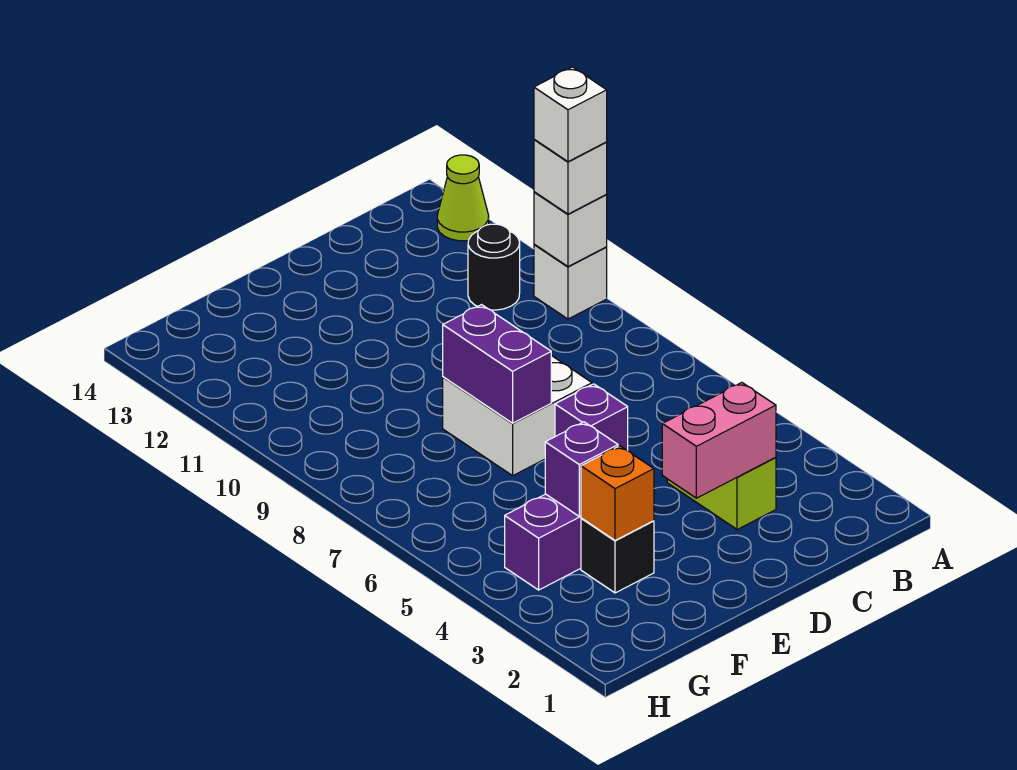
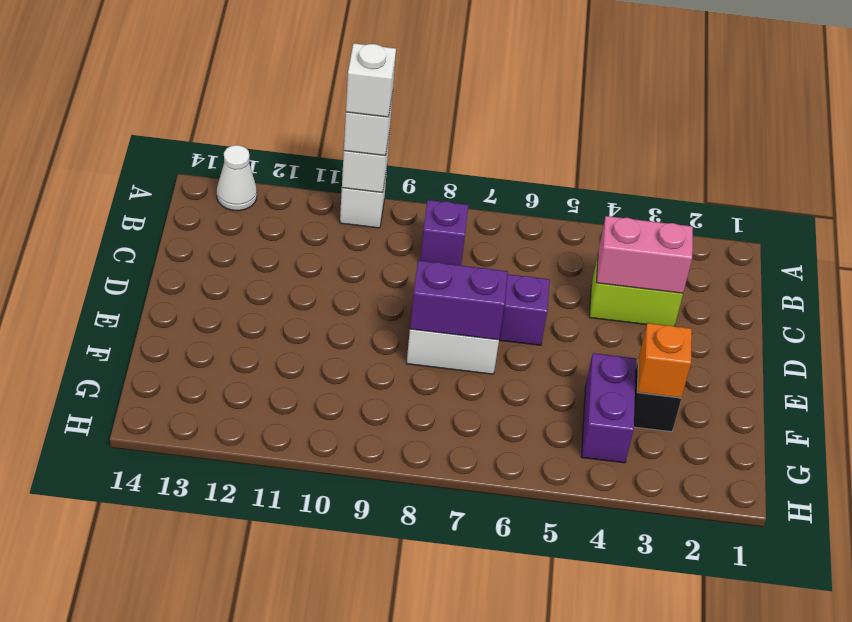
lime cone A13 level 1 -> white cone A13 level 1
black round brick B11 level 1 -> none
pink brick C3:D3 level 2 -> pink brick C3:C4 level 2
purple brick F4 level 2 -> purple brick B8 level 1

